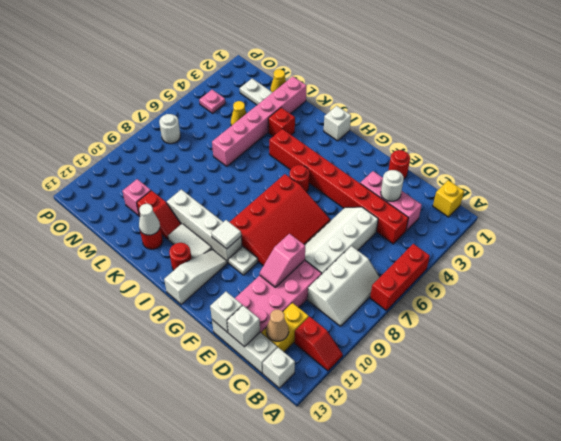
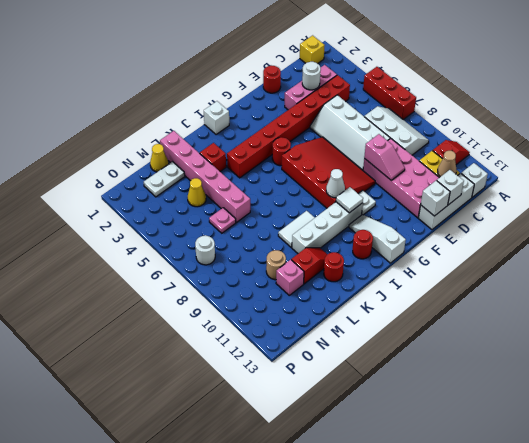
white tile I11:J11 level 1 -> white tile J9:K9 level 1
white cone K12 level 2 -> white cone H9 level 2
none -> tan round brick M10 level 1
pink plate O4 level 1 -> pink plate M6 level 1

